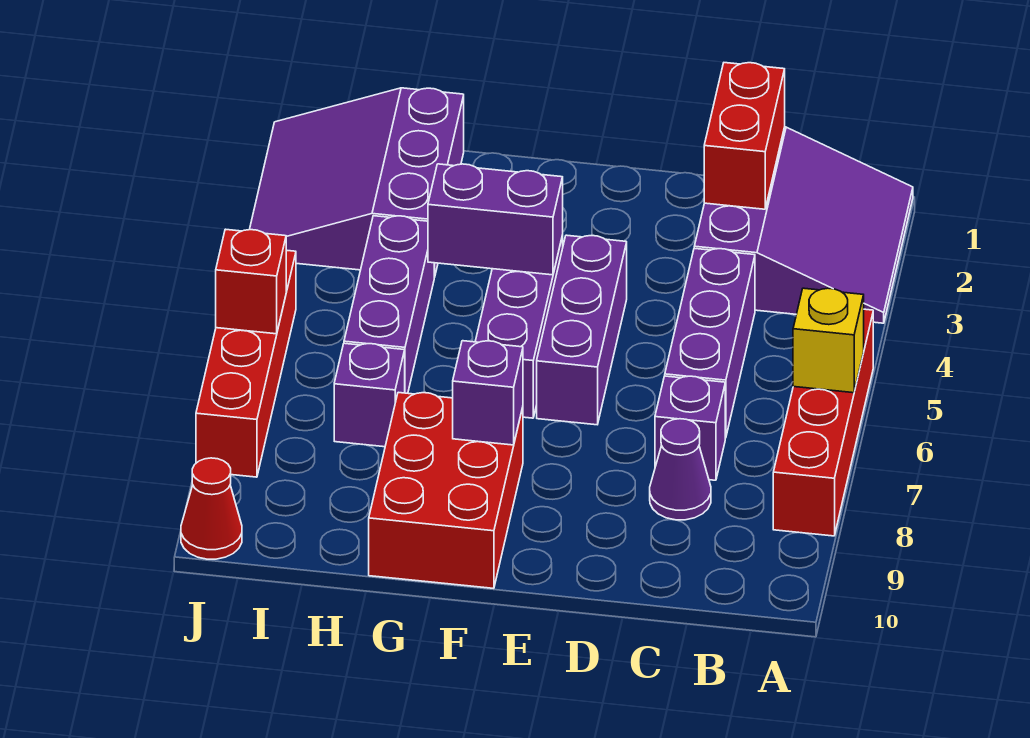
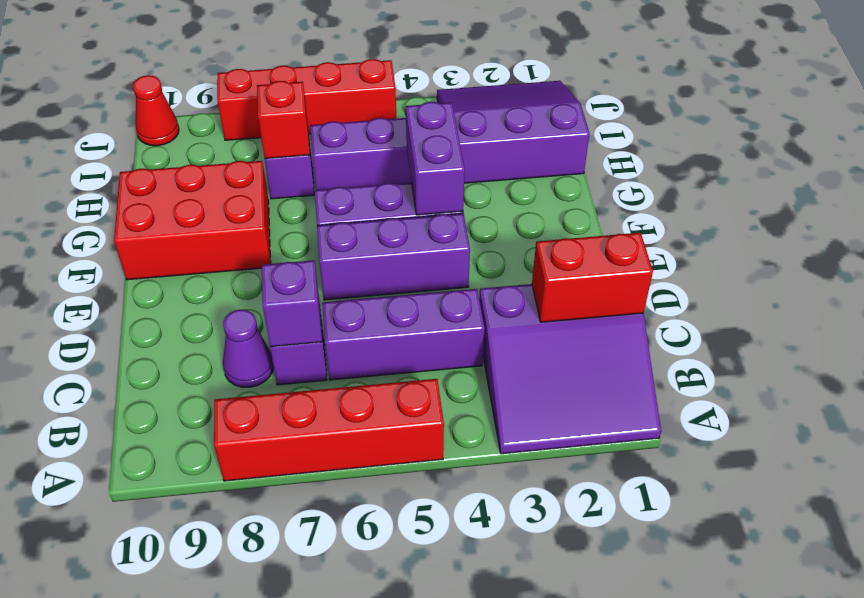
yellow brick A6 level 2 -> none
purple brick F8 level 2 -> purple brick C7 level 2
red brick J6 level 2 -> red brick H7 level 2

